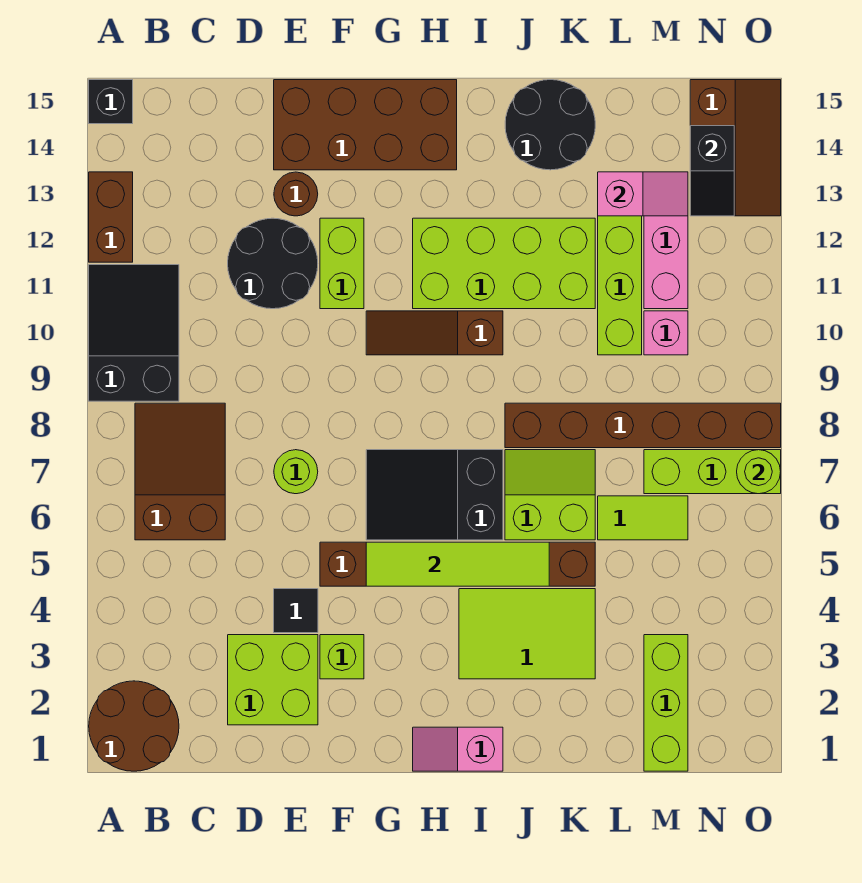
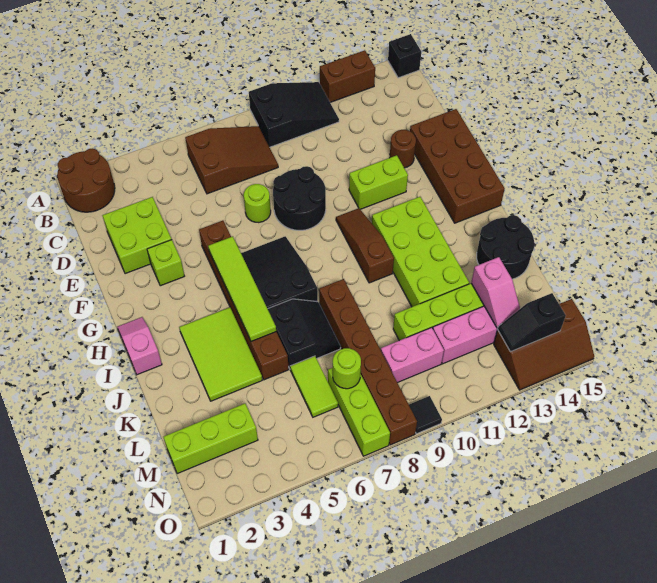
black round brick D11:E12 level 1 -> black round brick E8:F9 level 1
black tile E4 level 1 -> black tile O9 level 1
lime slope J6:K7 level 1 top 6 -> black slope J6:K7 level 1 top 6
pink brick M10 level 1 -> pink brick M9:M10 level 1
lime round brick O7 level 2 -> lime round brick M7 level 2

